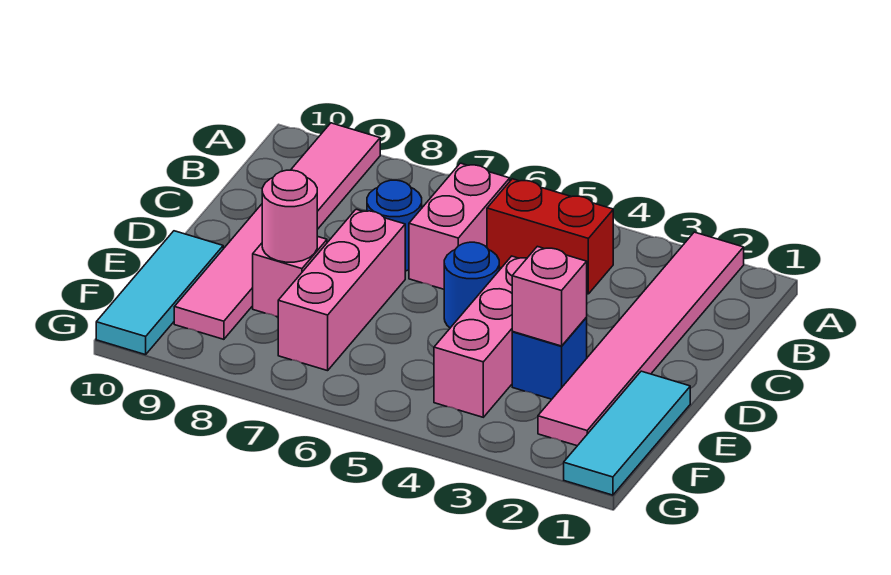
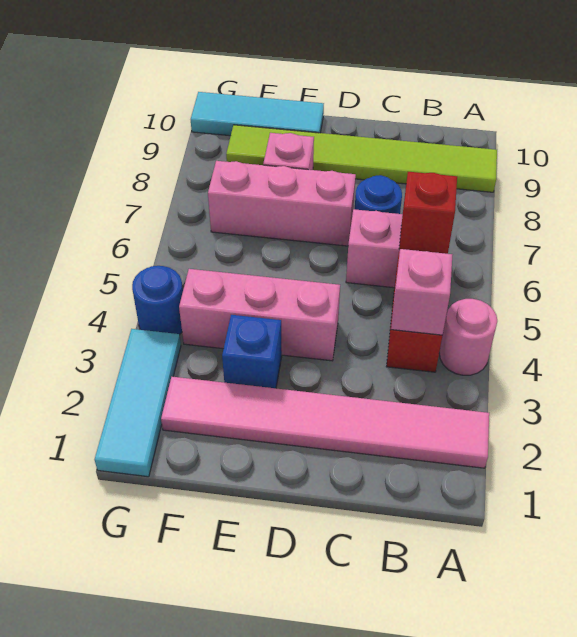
pink tile A9:F9 level 1 -> lime tile A9:F9 level 1
none -> red brick B6 level 2
blue round brick D5 level 1 -> blue round brick G4 level 1
cyan tile E1:G1 level 1 -> cyan tile G1:G3 level 1
pink brick E3 level 2 -> pink brick B4 level 2
pink round brick E8 level 2 -> pink round brick A4 level 1

